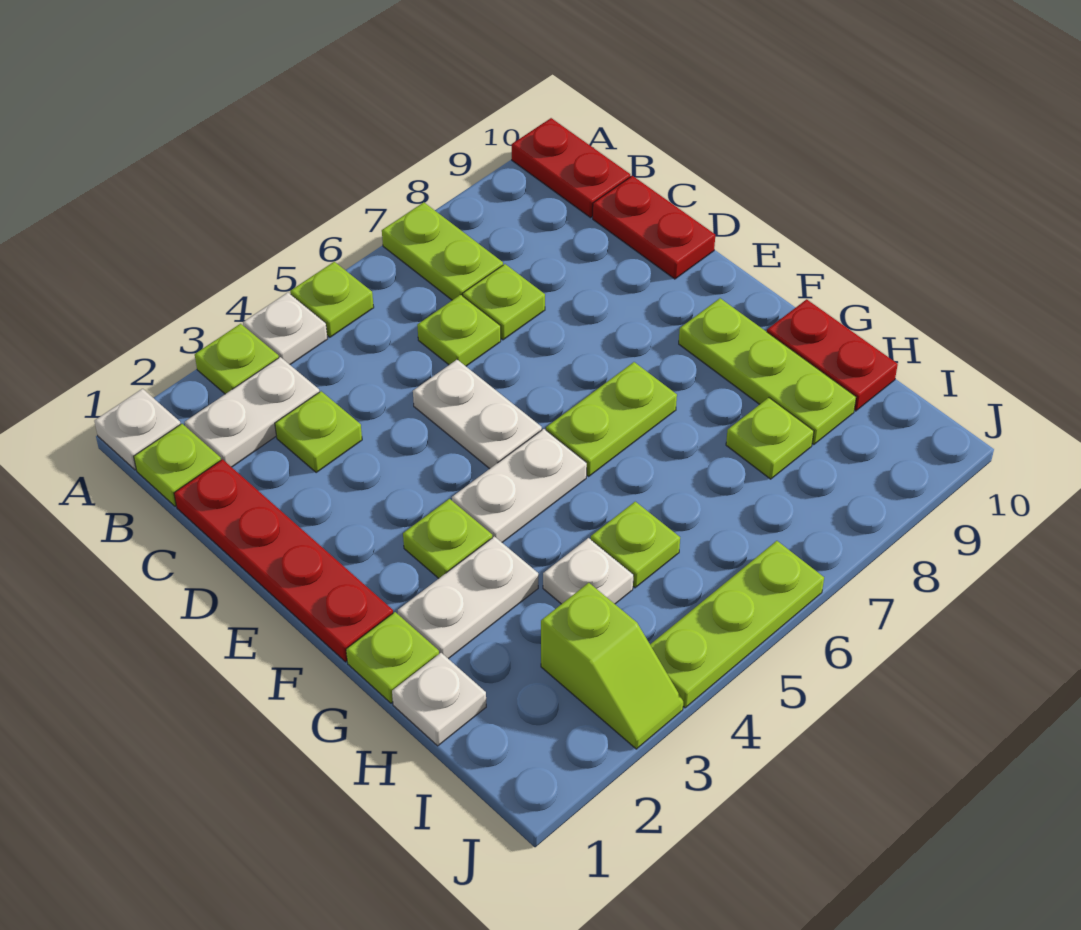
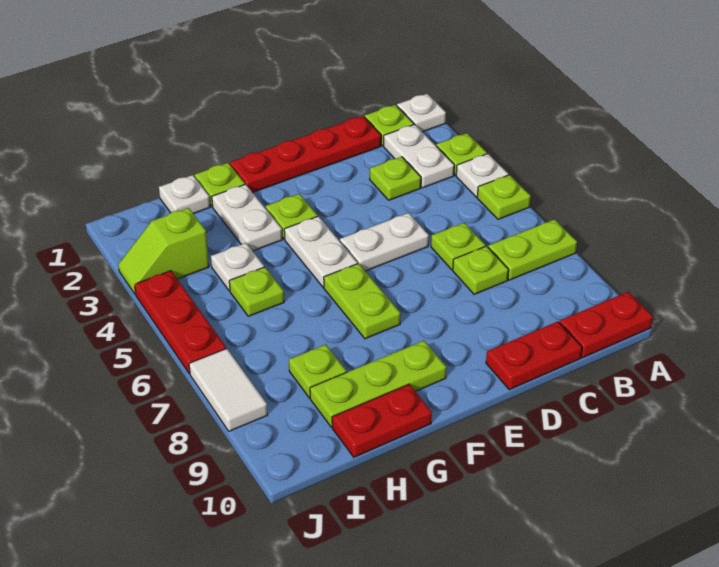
lime plate J4:J6 level 1 -> red plate J4:J6 level 1
none -> white tile J7:J8 level 1

